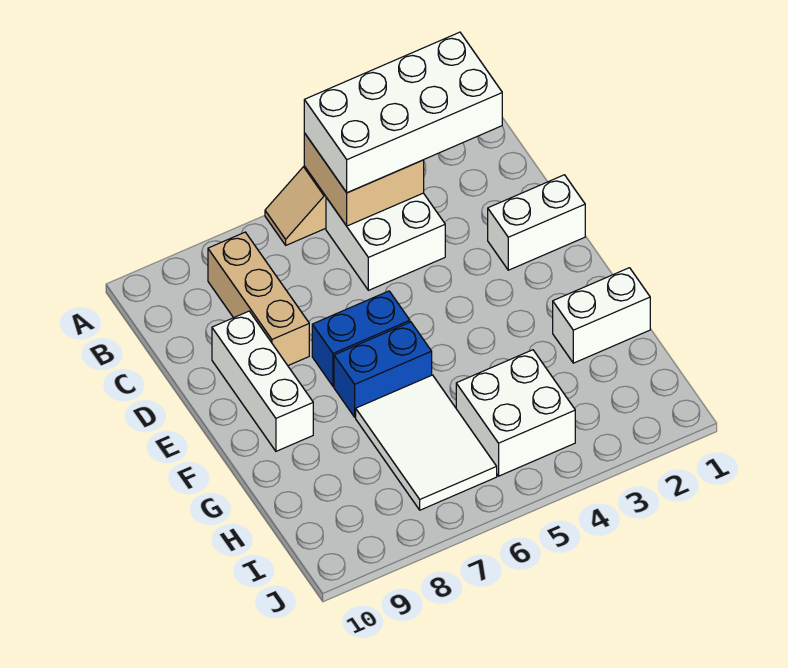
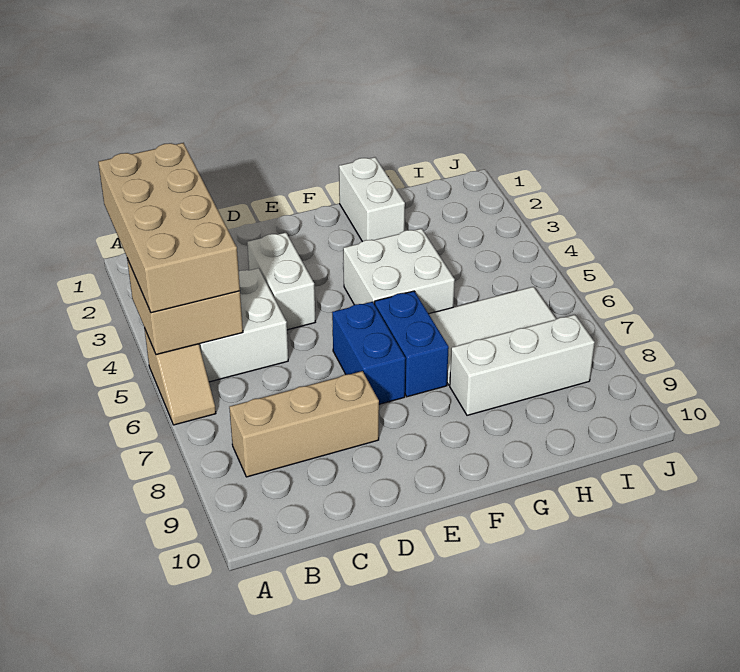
white brick A2:B5 level 3 -> tan brick A2:B5 level 3
white brick D1:D2 level 1 -> white brick D3:D4 level 1
white brick D9:F9 level 1 -> white brick G8:I8 level 1
white brick H4:I5 level 1 -> white brick F4:G5 level 1

